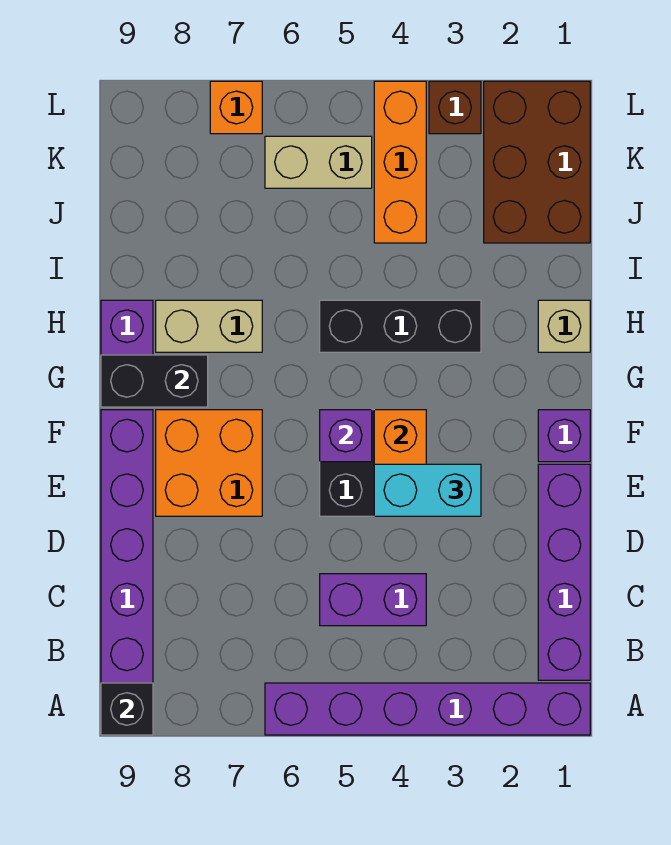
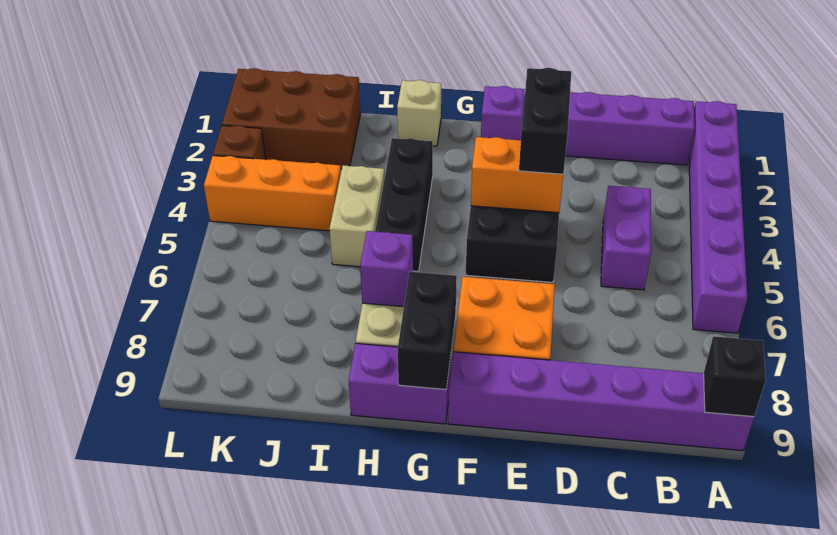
cyan brick E3:E4 level 3 -> black brick E3:E4 level 3
purple brick F5 level 2 -> purple brick H7 level 2
tan brick K5:K6 level 1 -> tan brick I4:I5 level 1
orange brick L7 level 1 -> none

